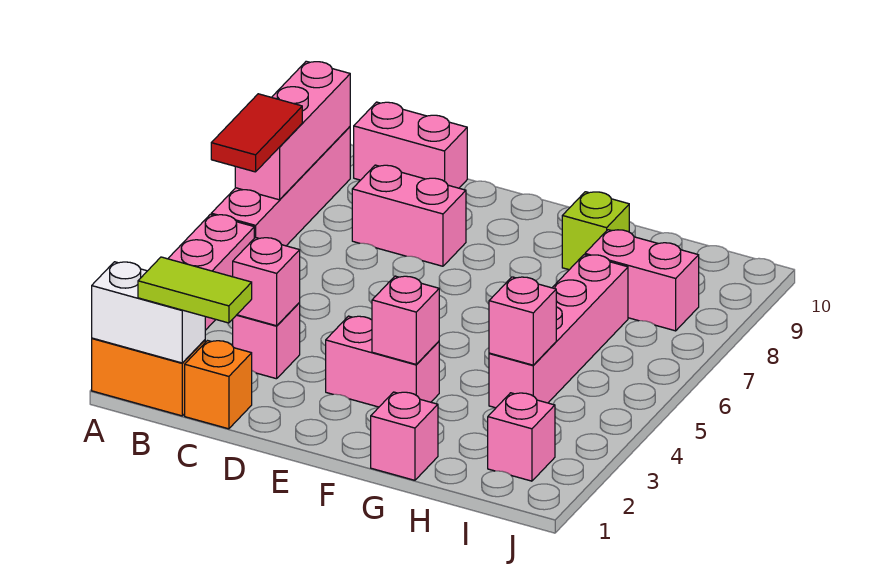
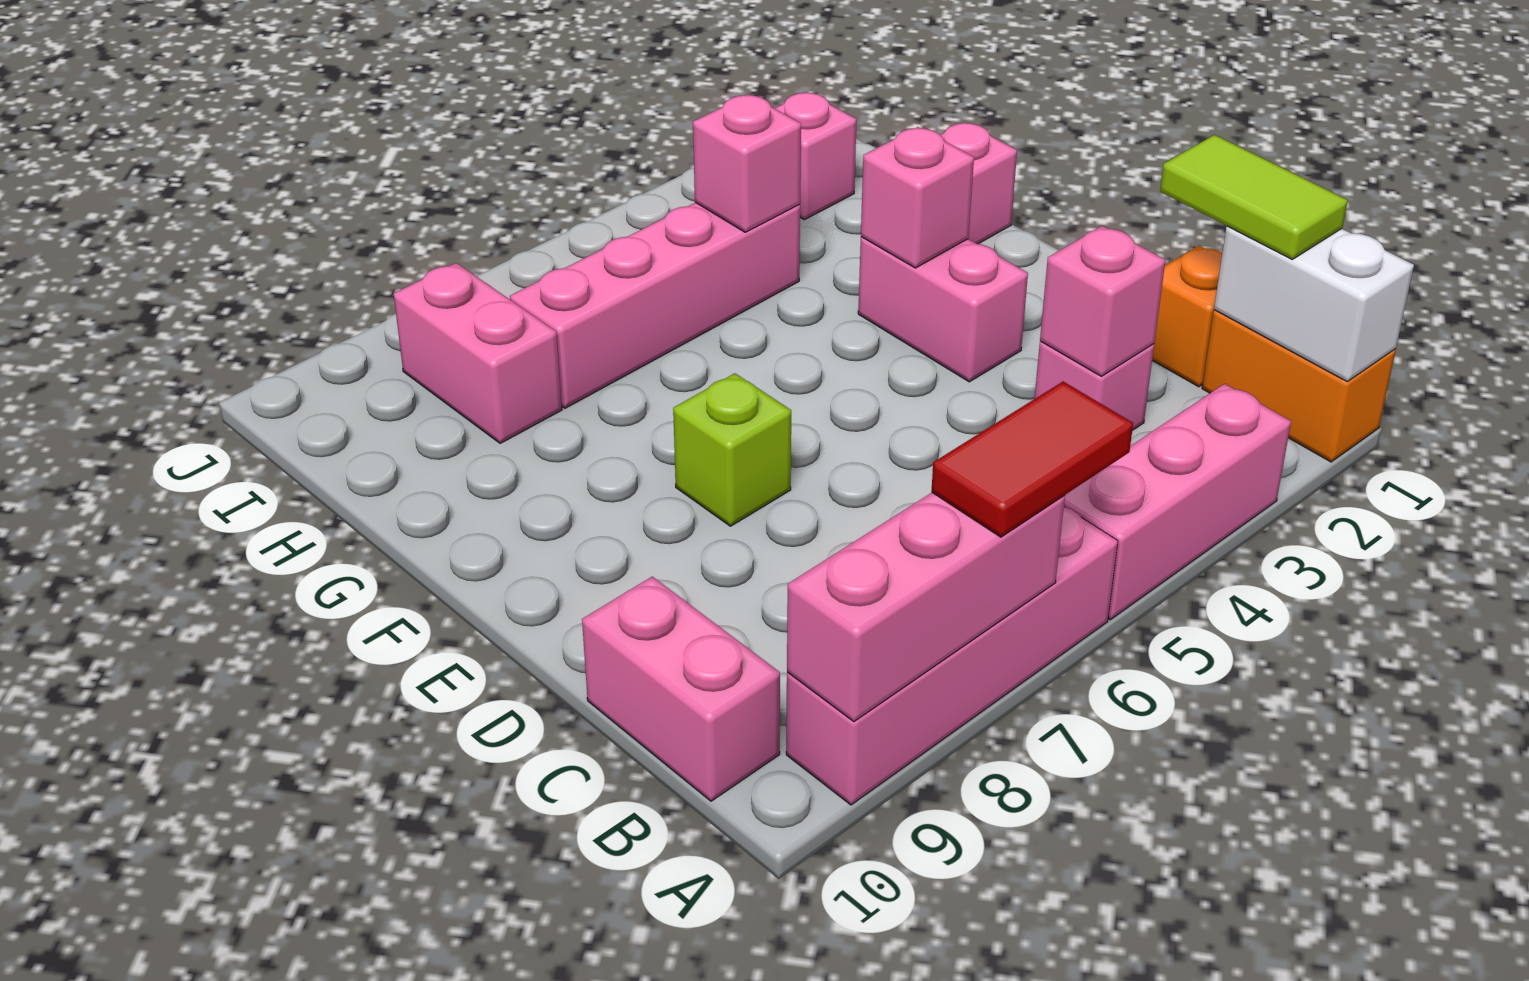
pink brick C8:D8 level 1 -> none
lime brick G9 level 1 -> lime brick E7 level 1

